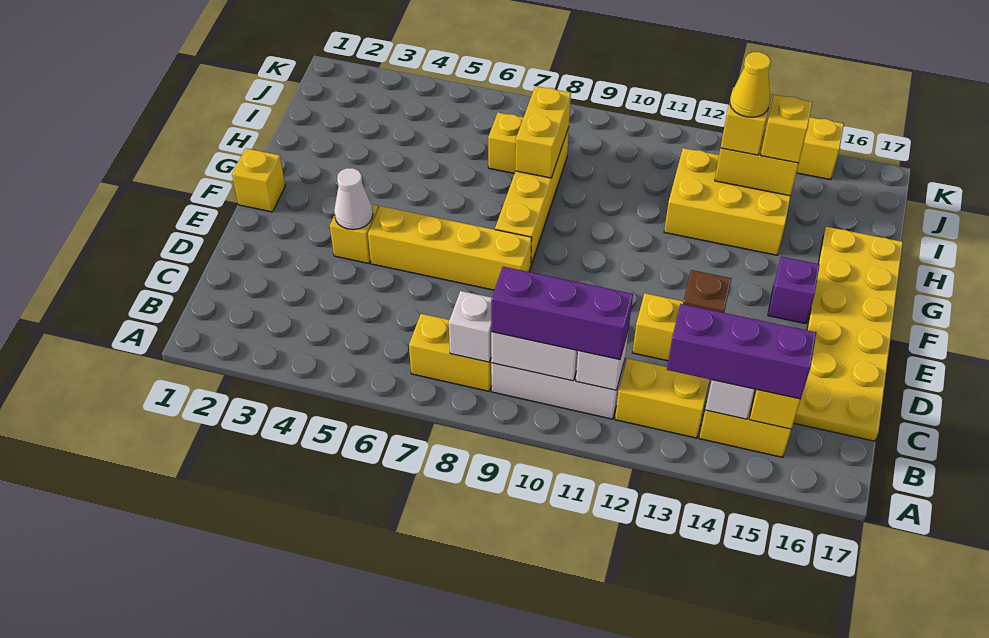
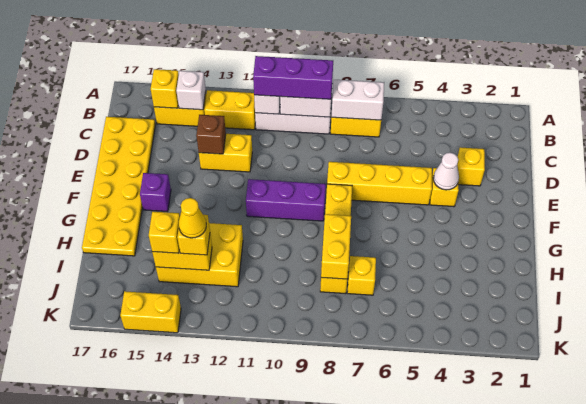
white brick B8 level 2 -> white brick B7:B8 level 2
purple brick B13:B15 level 3 -> purple brick F9:F11 level 1
yellow brick F1 level 1 -> yellow brick D3 level 1

